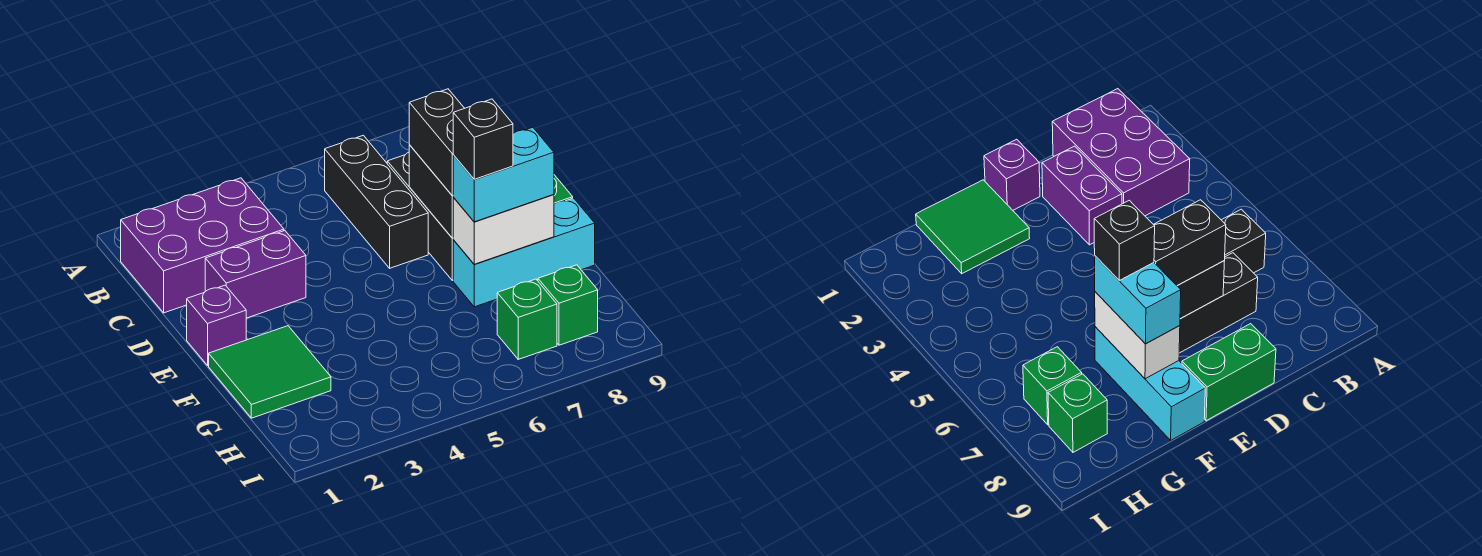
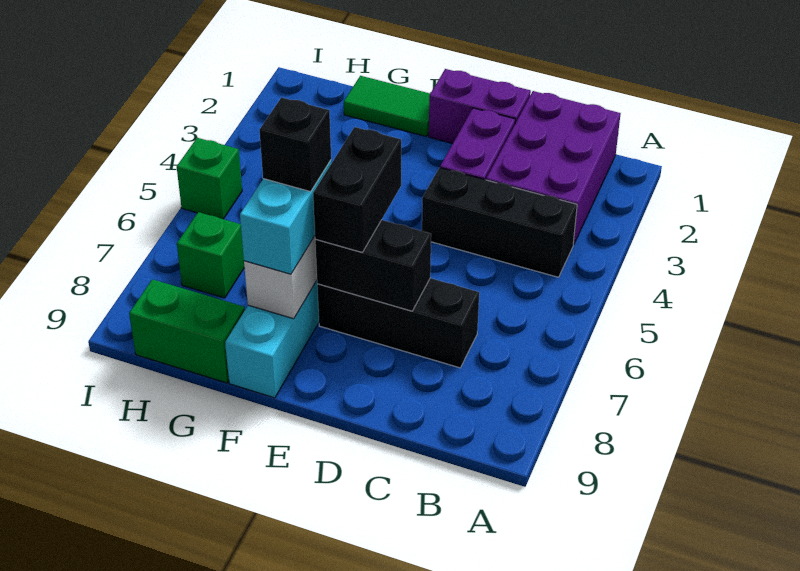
black brick B6:D6 level 1 -> black brick B4:D4 level 1
black brick D7:E7 level 3 -> black brick E6:E7 level 3
green brick D9:E9 level 1 -> green brick G9:H9 level 1
purple brick E1 level 1 -> purple brick D1:E1 level 1
green tile F1:G2 level 1 -> green tile F1:G1 level 1
green brick H8 level 1 -> green brick I5 level 1

